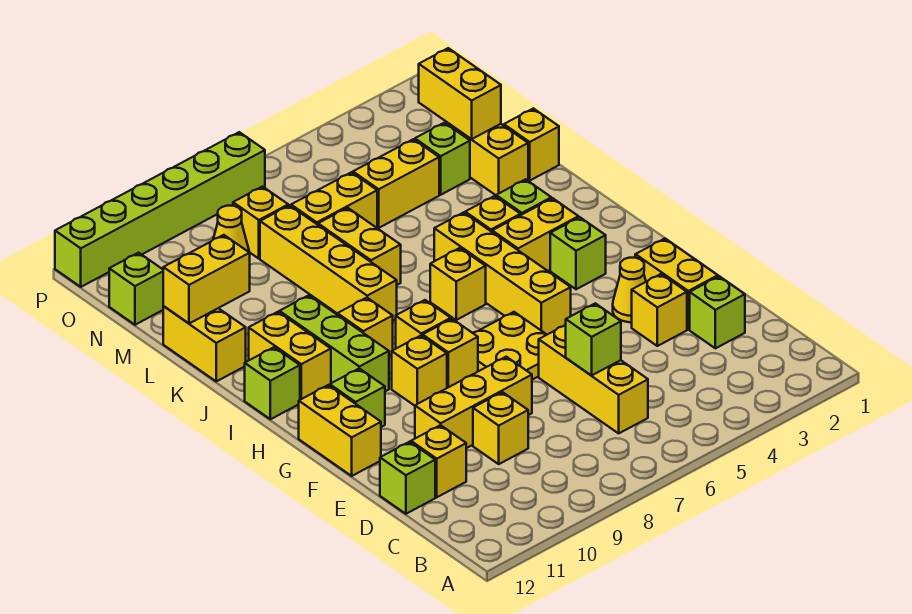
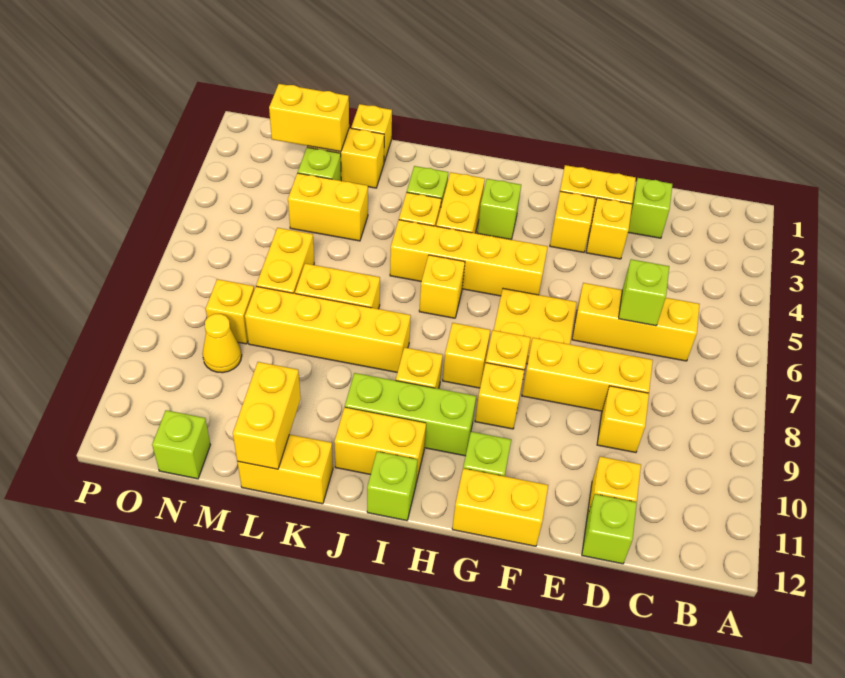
yellow brick E8:E10 level 1 -> yellow brick D8:F8 level 1
yellow cone F3 level 1 -> yellow brick F3 level 1
yellow brick M4:M5 level 1 -> yellow brick L4:M4 level 1
lime brick P7:P12 level 1 -> none

